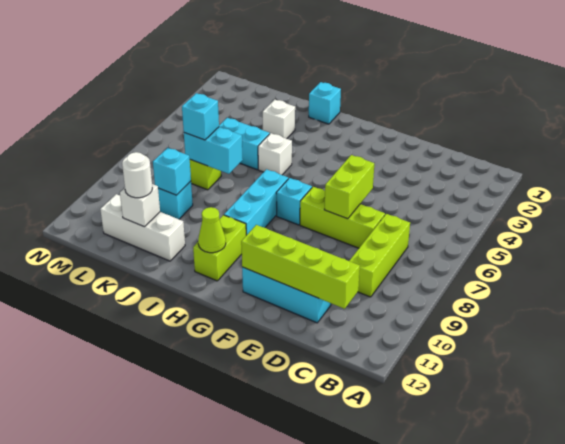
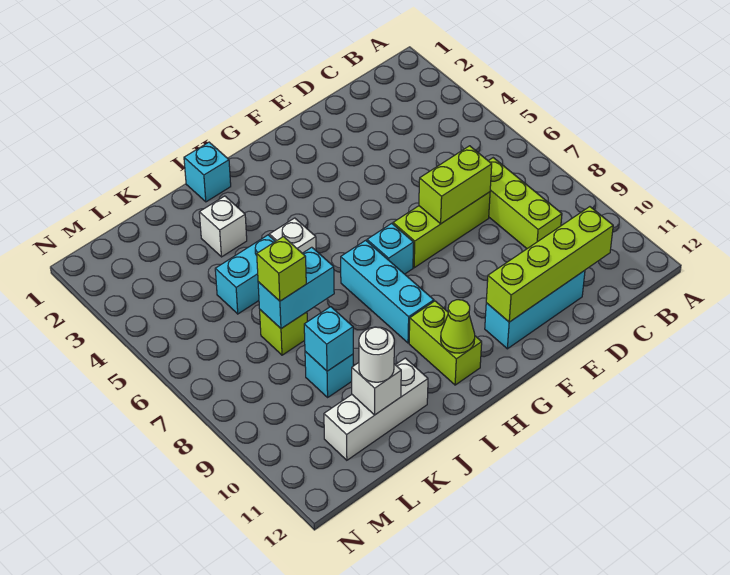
lime brick E6:E7 level 2 -> lime brick D7:E7 level 2
cyan brick K7 level 3 -> lime brick K7 level 3

